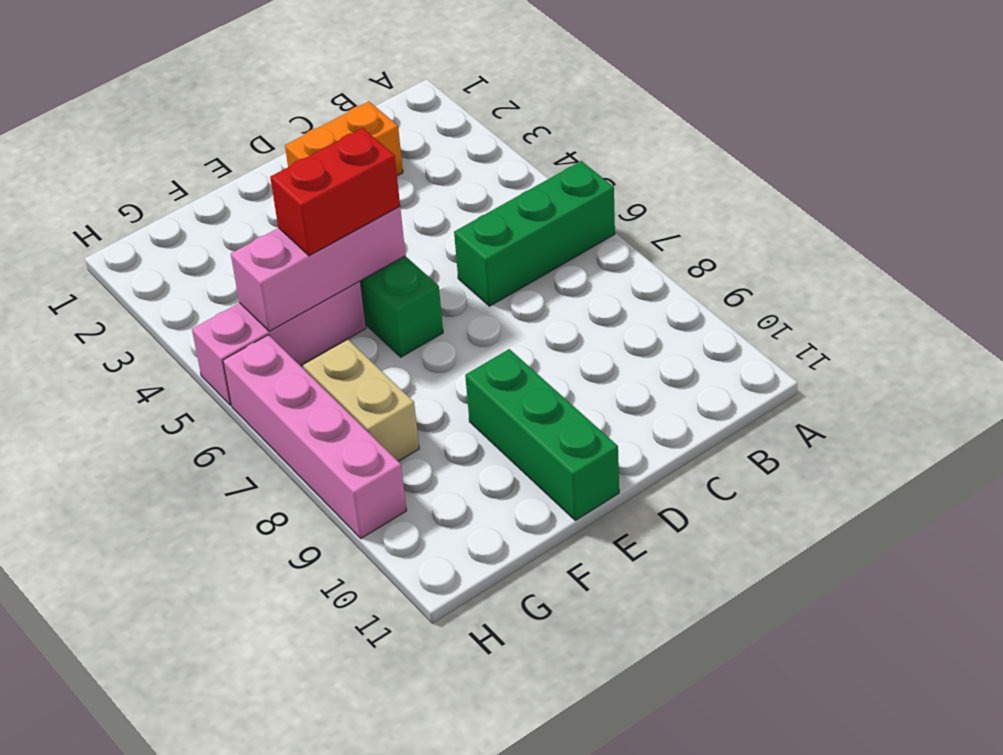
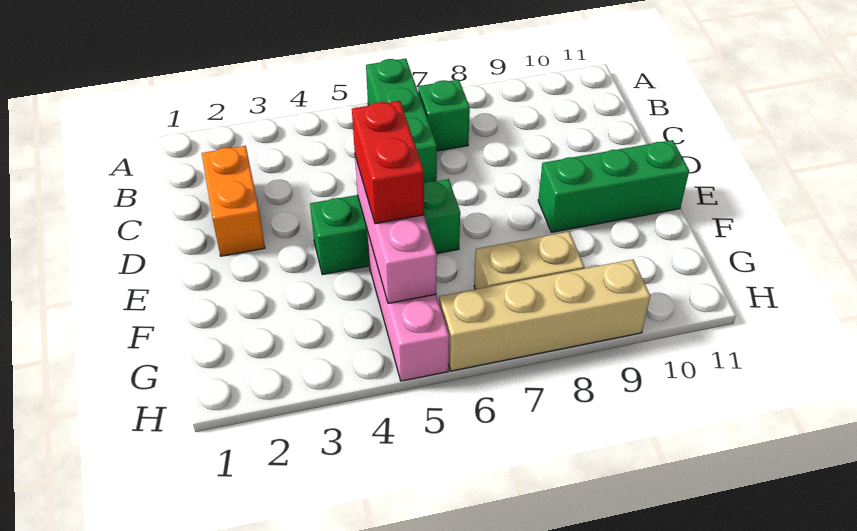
none -> green brick B7 level 1
pink brick H6:H9 level 1 -> tan brick H6:H9 level 1

